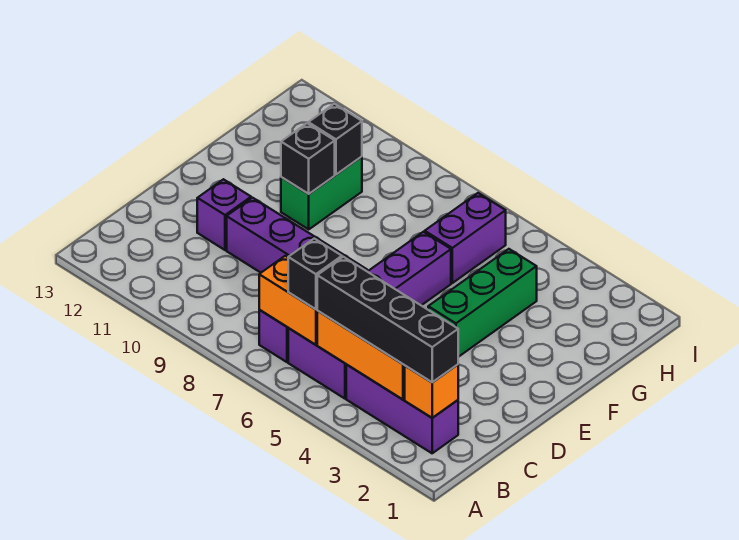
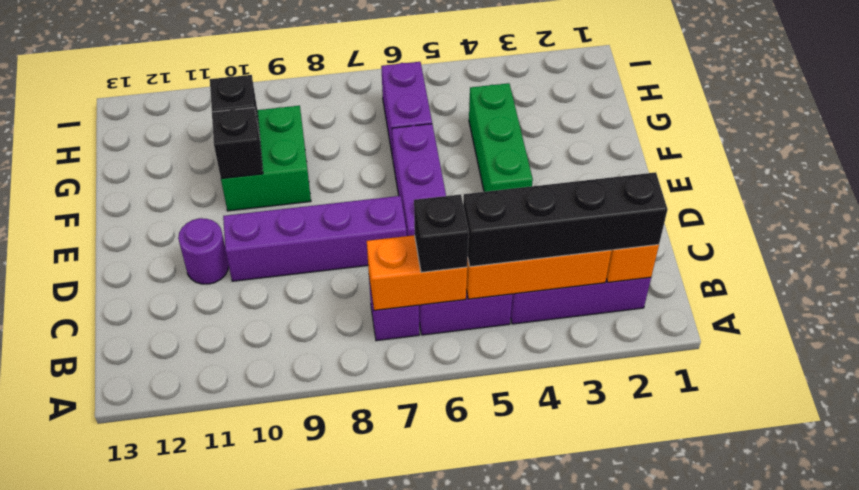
purple brick D11 level 1 -> purple round brick D11 level 1
green brick F10:G10 level 1 -> green brick F9:G10 level 1

